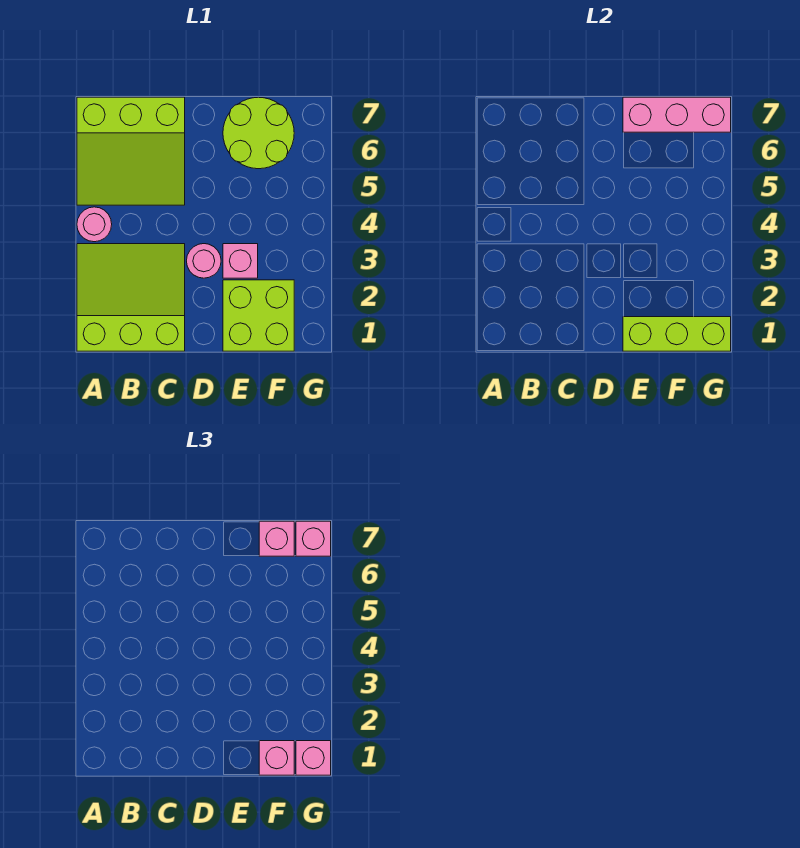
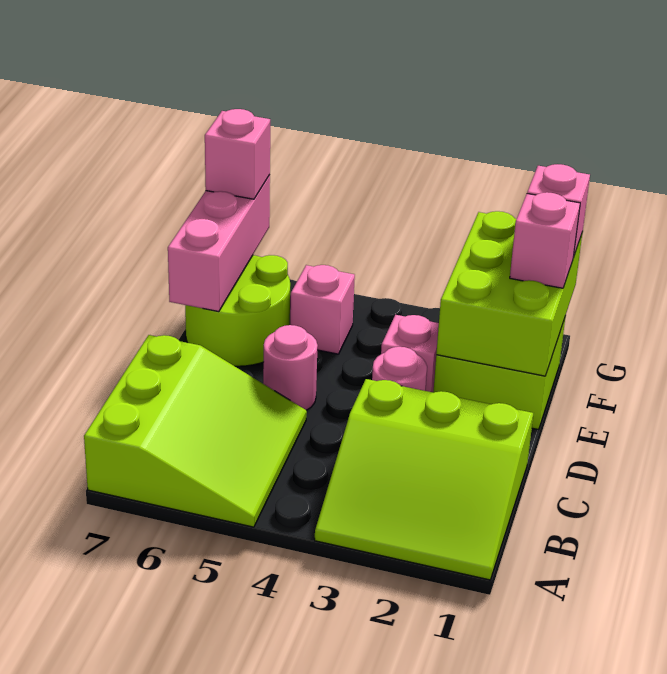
lime slope A1:C3 level 1 top 1 -> lime slope A1:C3 level 1 top C
pink round brick A4 level 1 -> pink round brick D5 level 1
lime brick E1:G1 level 2 -> lime brick E1:G2 level 2
pink brick F7 level 3 -> pink brick F5 level 1

